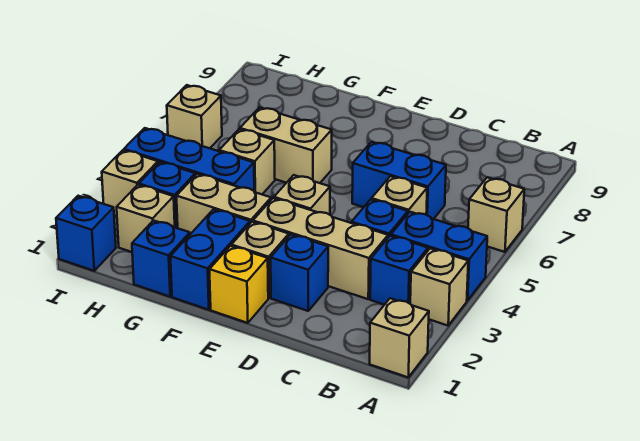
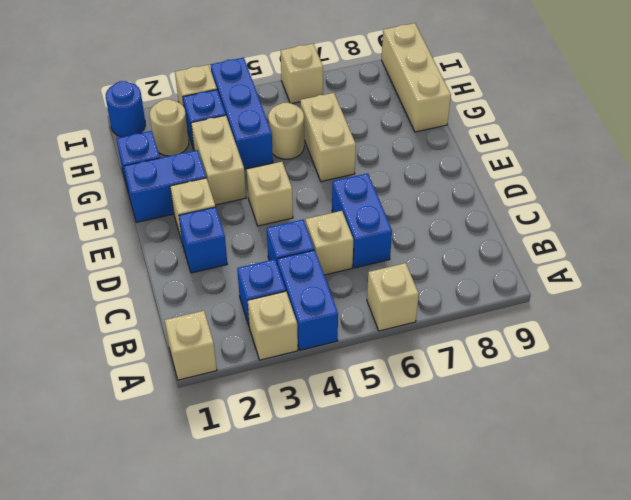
tan brick C3:E3 level 1 -> tan brick G9:I9 level 1
yellow brick E1 level 1 -> none
tan brick G5 level 1 -> tan round brick G5 level 1
tan brick H2 level 1 -> tan round brick H2 level 1
blue brick I1 level 1 -> blue round brick I1 level 1

